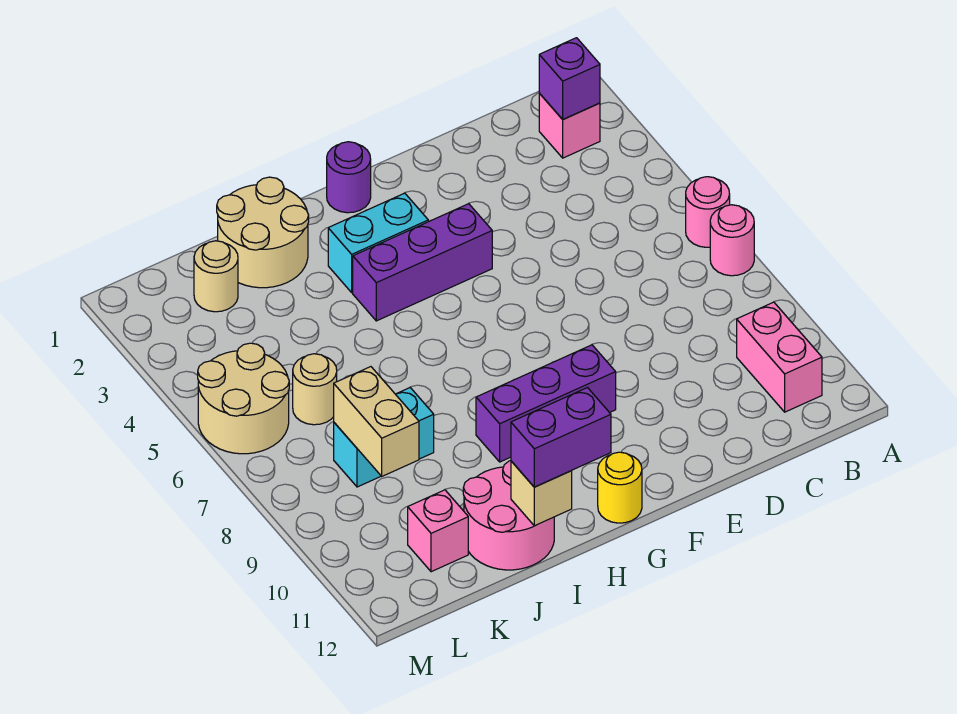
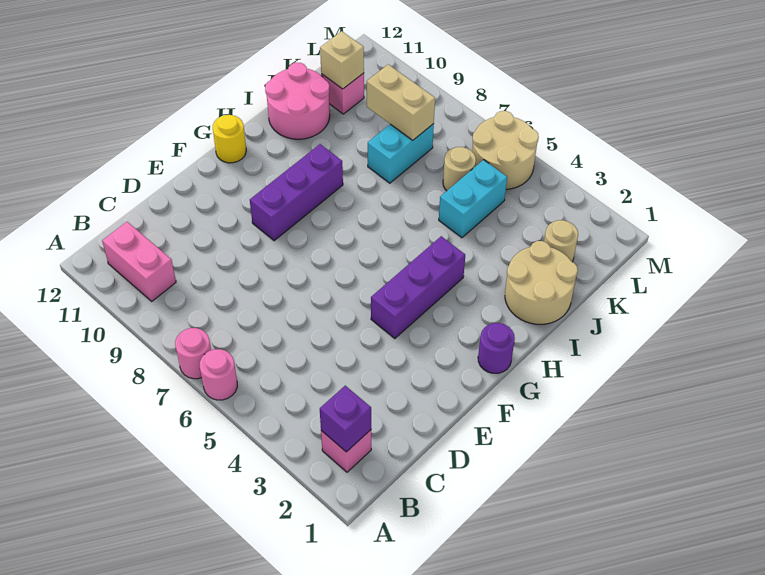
cyan brick G3:H3 level 1 -> cyan brick J5:K5 level 1
purple brick H12:I12 level 3 -> none
tan brick I12 level 2 -> tan brick K11 level 2

